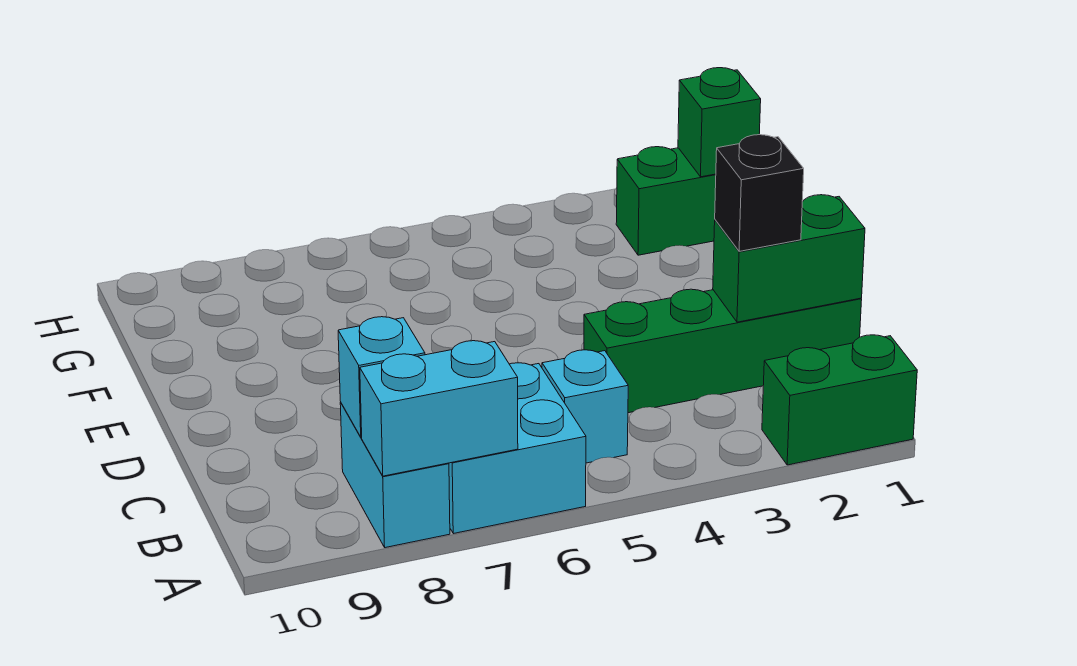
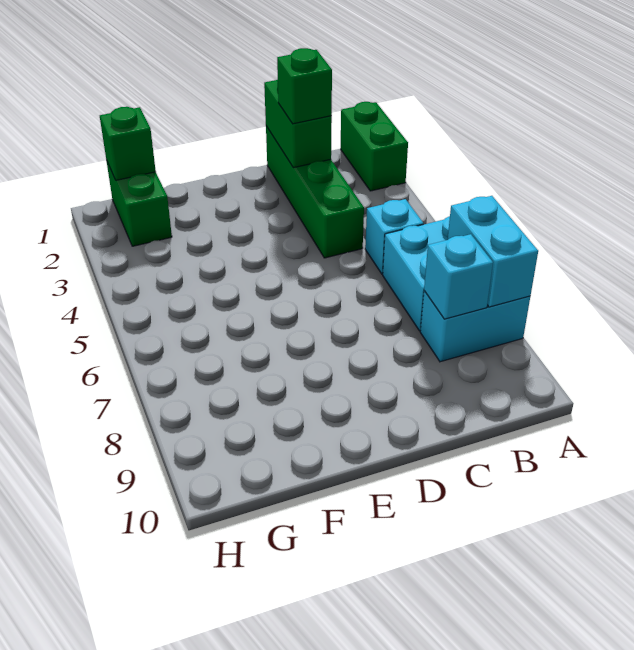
black brick C2 level 3 -> green brick C2 level 3

